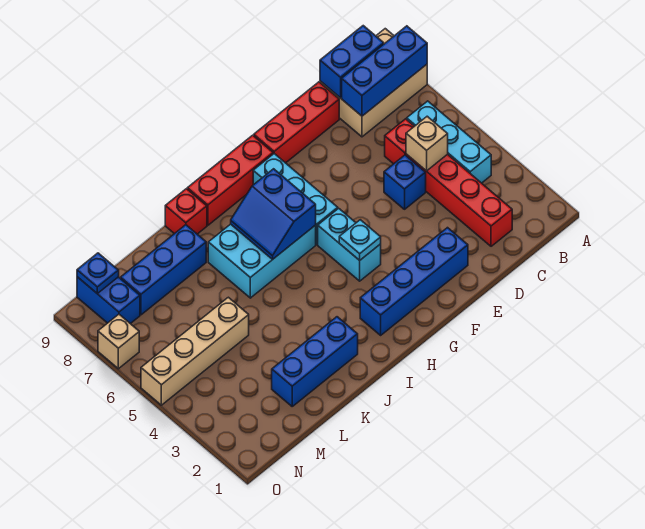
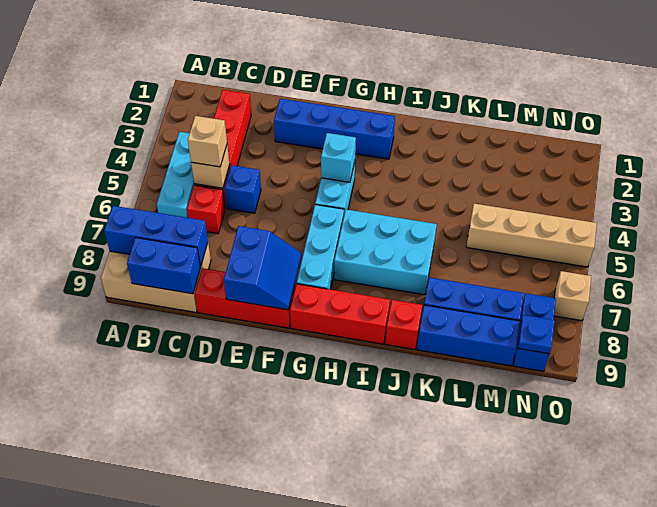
none -> tan brick C5 level 3
cyan plate G4 level 2 -> cyan brick G4 level 2
blue slope H6:I7 level 2 top H -> blue slope E8:F9 level 2 top E
blue brick J2:L2 level 1 -> blue brick K9:M9 level 1

